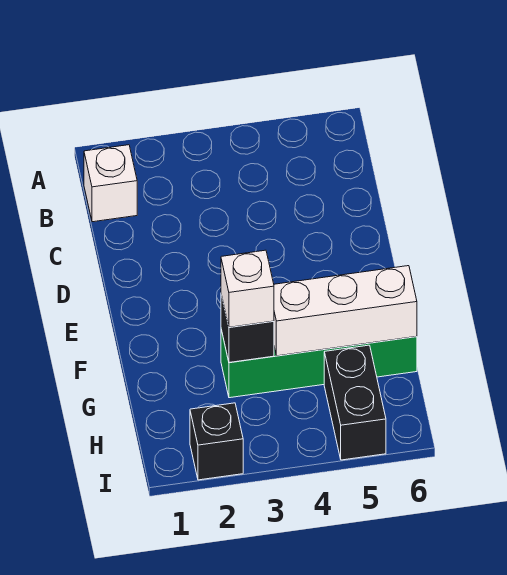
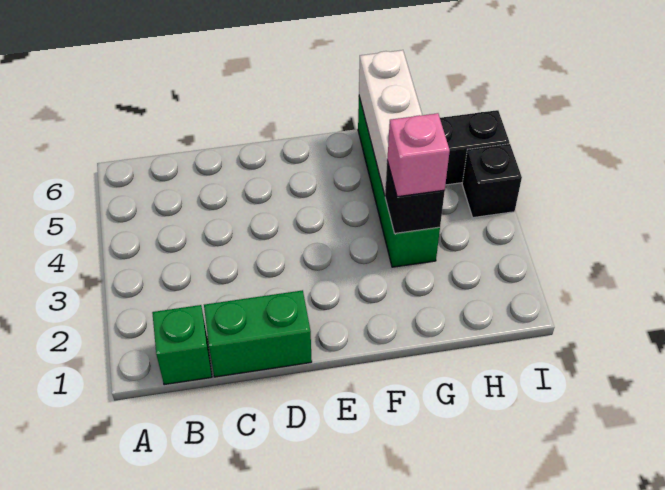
white brick B1 level 1 -> green brick B1 level 1
none -> green brick C1:D1 level 1
white brick G3 level 3 -> pink brick G3 level 3
black brick I2 level 1 -> black brick I4 level 1

